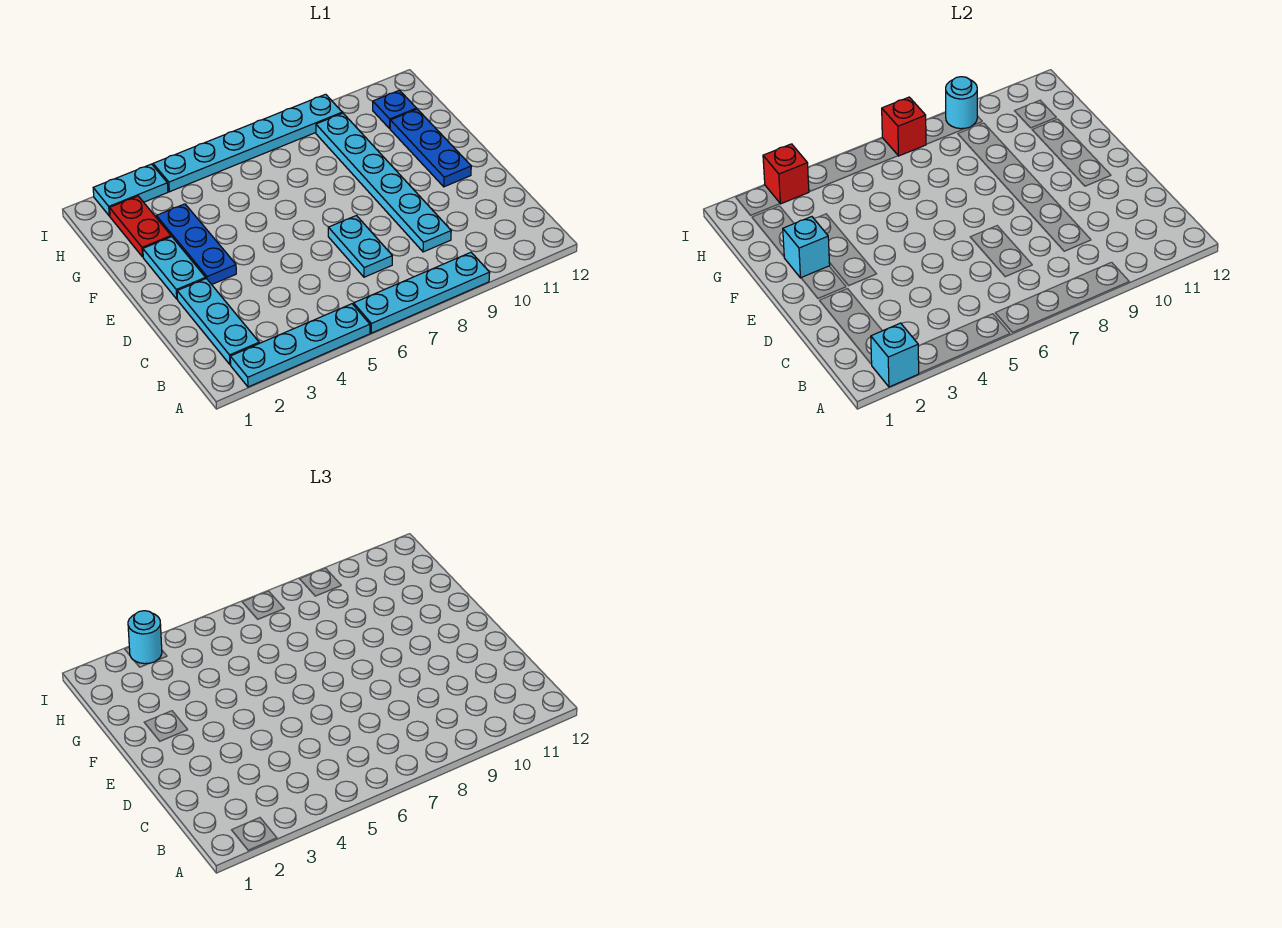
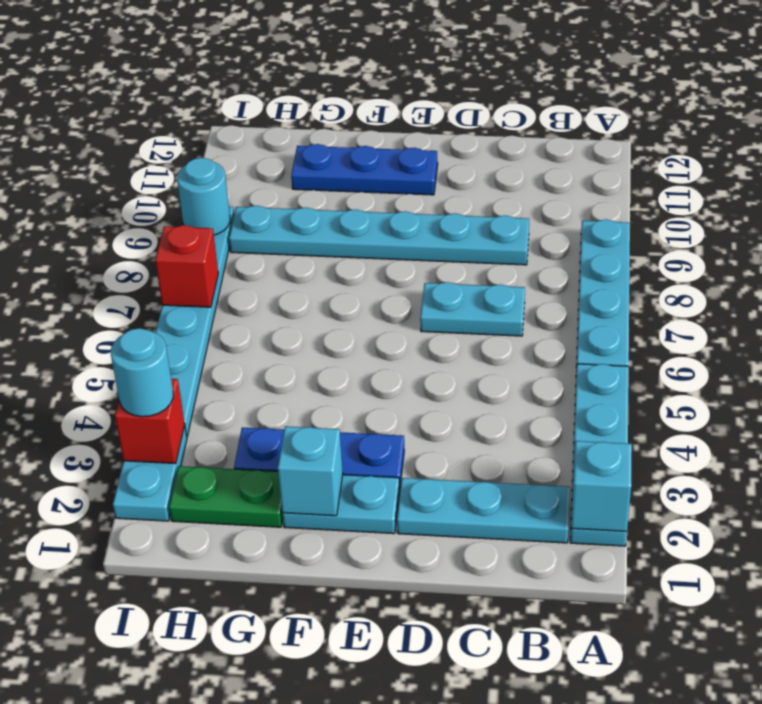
red plate G2:H2 level 1 -> green plate G2:H2 level 1
blue plate H11 level 1 -> none

